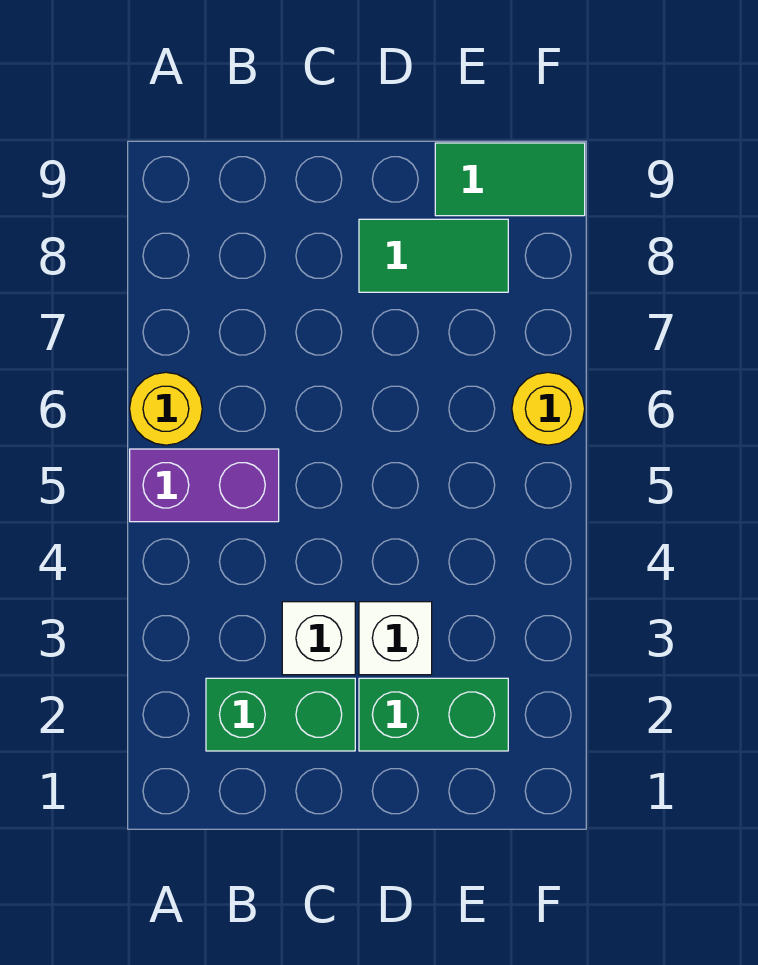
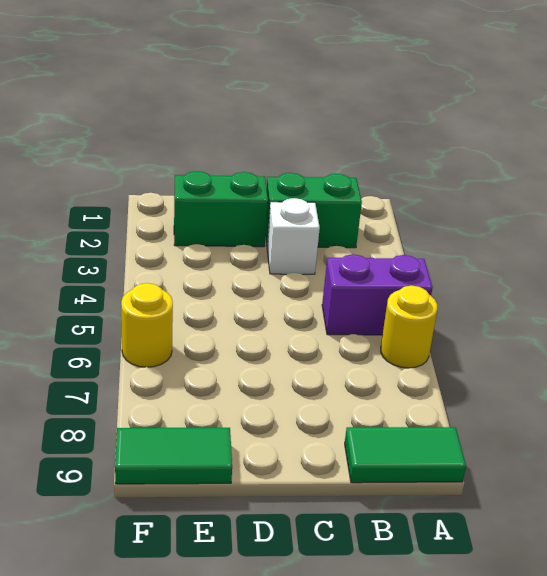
white brick D3 level 1 -> none
green tile D8:E8 level 1 -> green tile A9:B9 level 1

